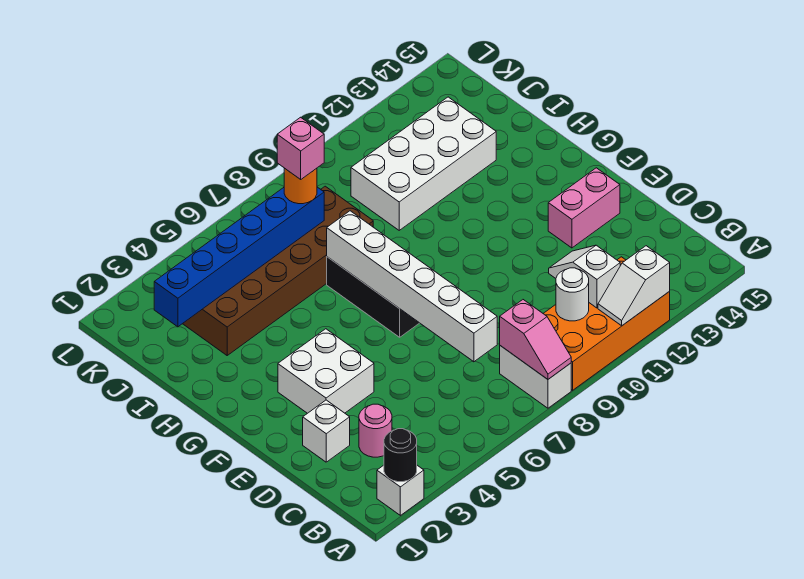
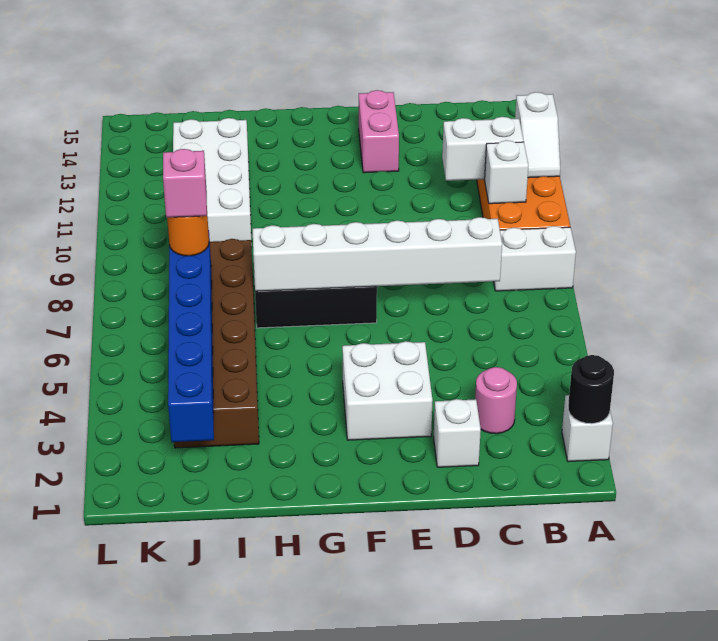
pink slope A8:B8 level 2 top B -> none
white round brick B10 level 2 -> white brick B10 level 2
white slope B11:C11 level 2 top B -> white brick B11:C11 level 2

